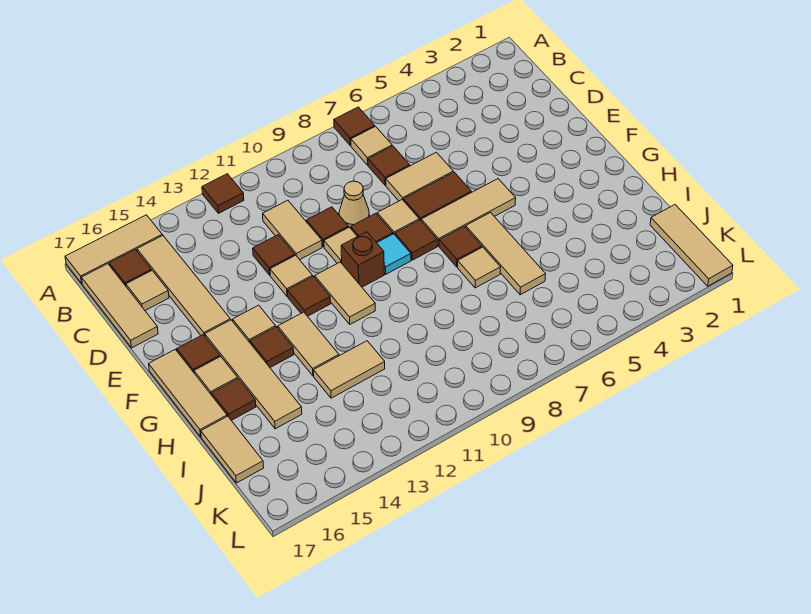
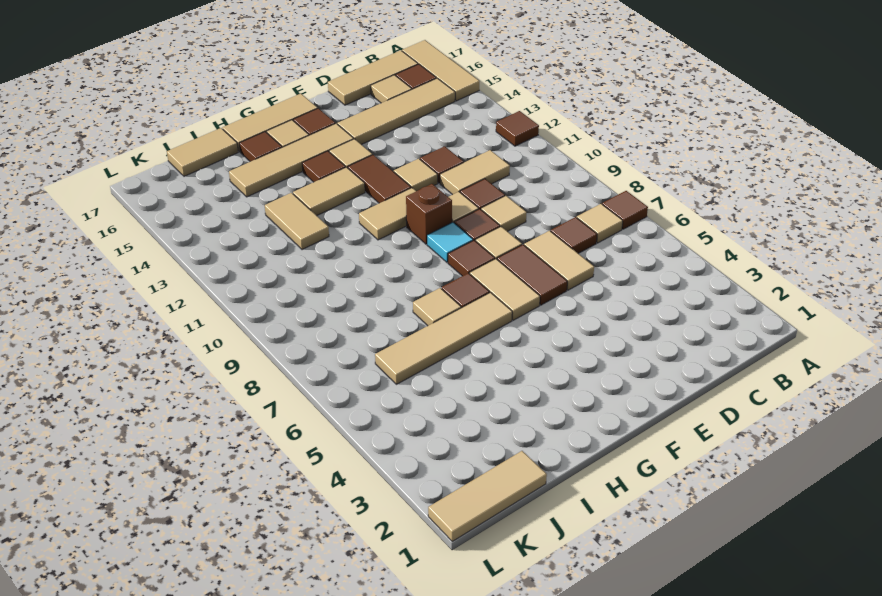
tan cone D9 level 1 -> tan tile D9 level 1
tan tile F5:F7 level 1 -> tan tile F6:F7 level 1
brown tile F12 level 1 -> brown tile F12:F13 level 1
tan tile G6:I6 level 1 -> tan tile G6:J6 level 1

